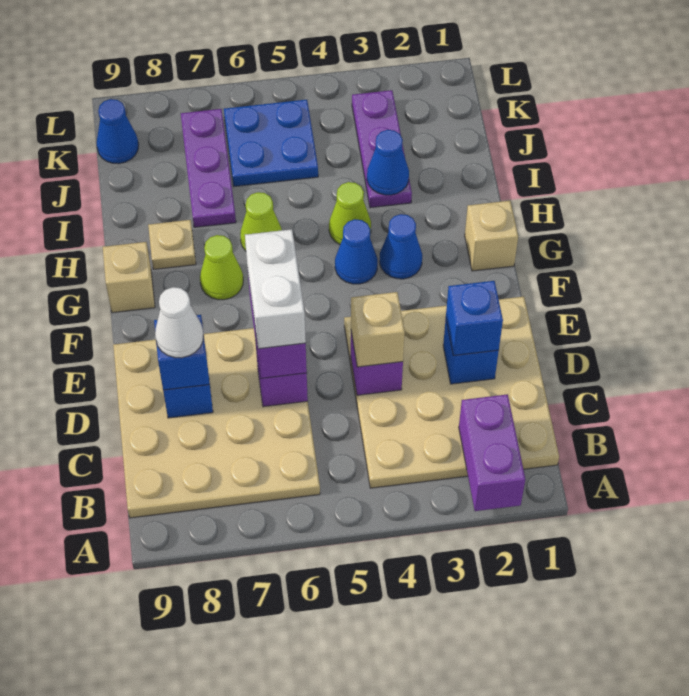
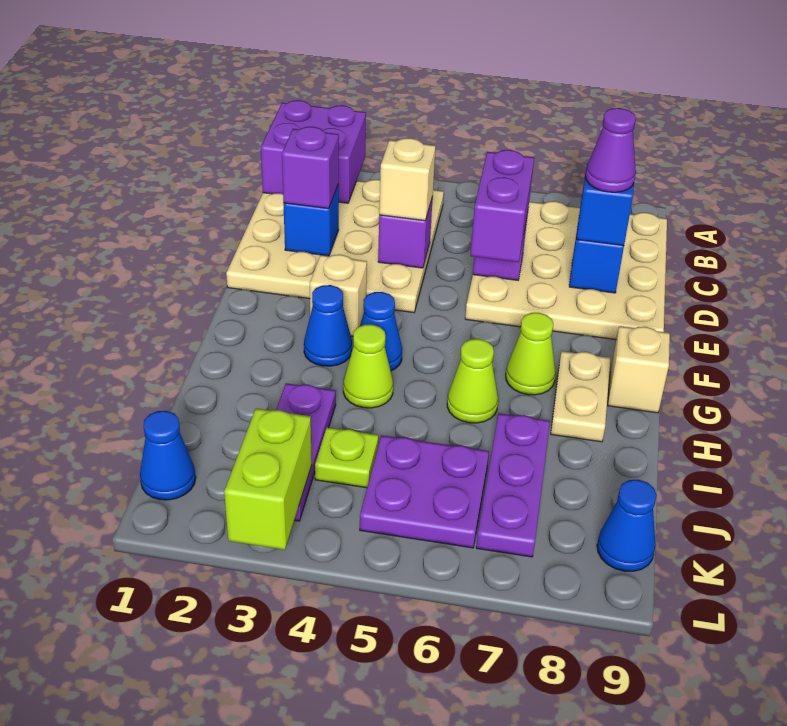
purple brick A2:B2 level 2 -> purple brick A1:B2 level 2
blue brick D2 level 3 -> purple brick D2 level 3
white brick D6:E6 level 4 -> none
white cone D8 level 4 -> purple cone D8 level 4
tan brick G1 level 1 -> tan brick F3 level 1
tan plate H8 level 1 -> tan plate G8:H8 level 1
blue cone I3 level 2 -> blue cone K1 level 1
none -> lime plate J4 level 1
blue plate J5:K6 level 1 -> purple plate J5:K6 level 1
none -> lime brick K3:L3 level 2

